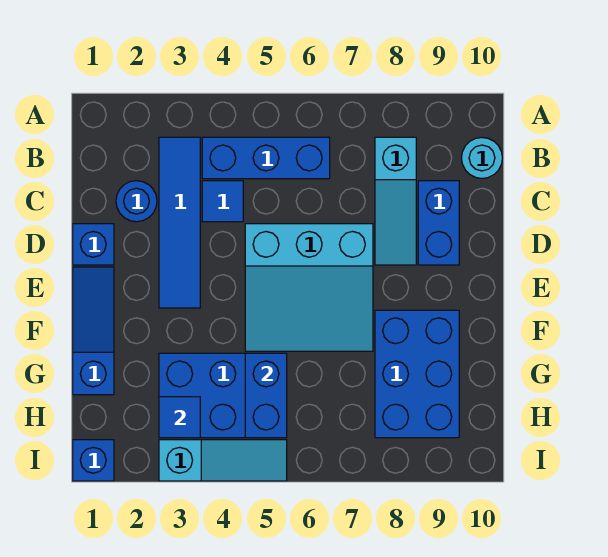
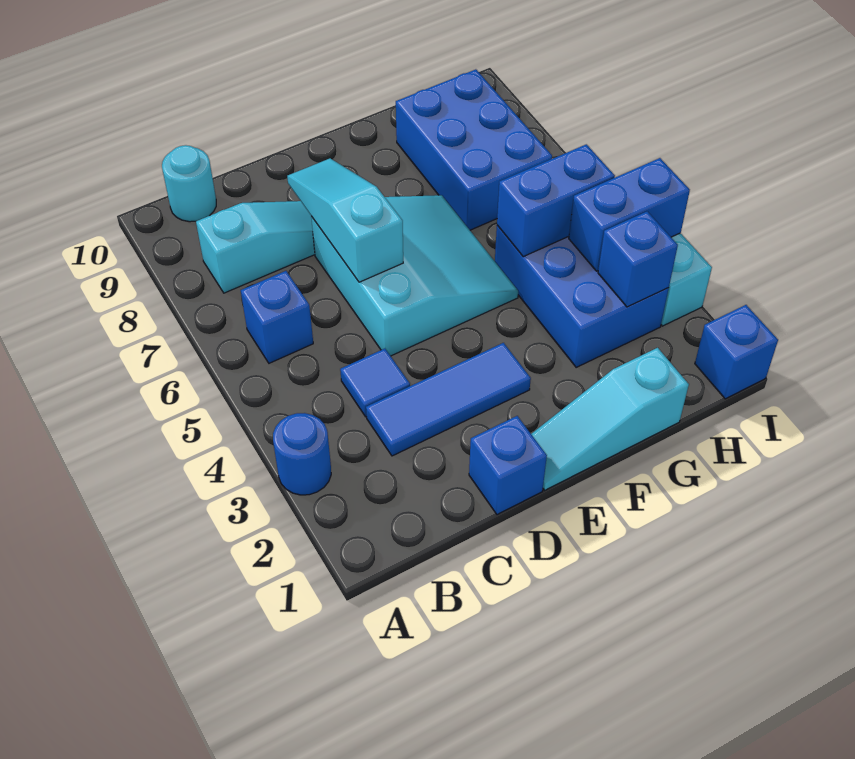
blue tile B3:E3 level 1 -> blue tile C3:E3 level 1
blue brick B4:B6 level 1 -> blue brick B6 level 1
blue round brick C2 level 1 -> blue round brick A3 level 1
blue brick C9:D9 level 1 -> blue brick H4:I4 level 2
none -> cyan slope D6:D8 level 2 top 6
blue slope E1:G1 level 1 top G -> cyan slope E1:G1 level 1 top G
blue brick F8:H9 level 1 -> blue brick G7:H9 level 1
blue tile H3 level 2 -> blue brick H3 level 2

